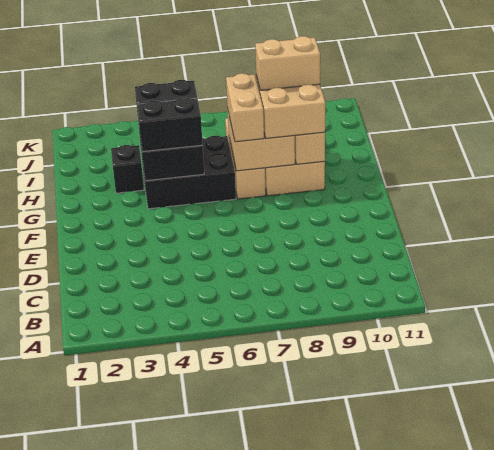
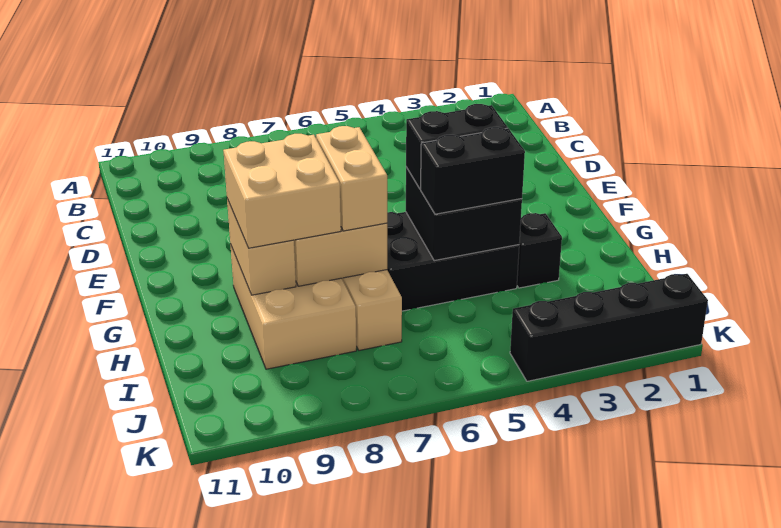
tan brick H8:H9 level 4 -> none
none -> black brick K1:K4 level 1

